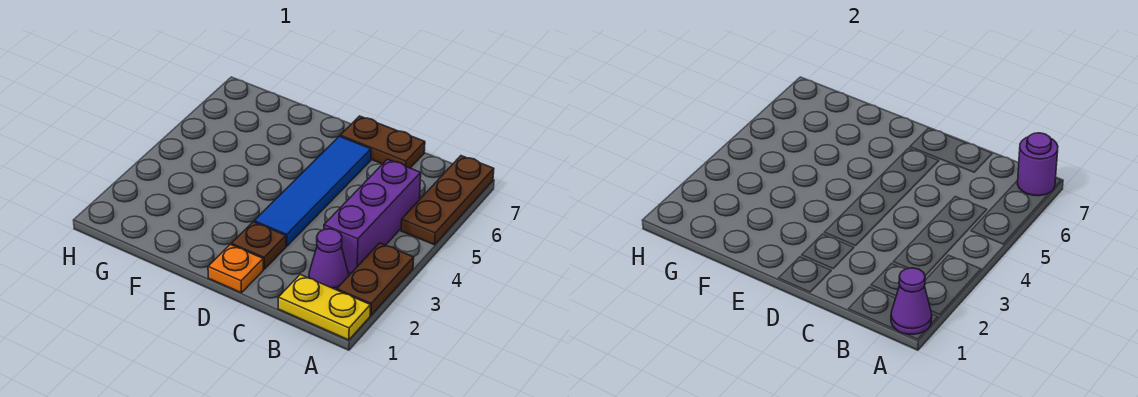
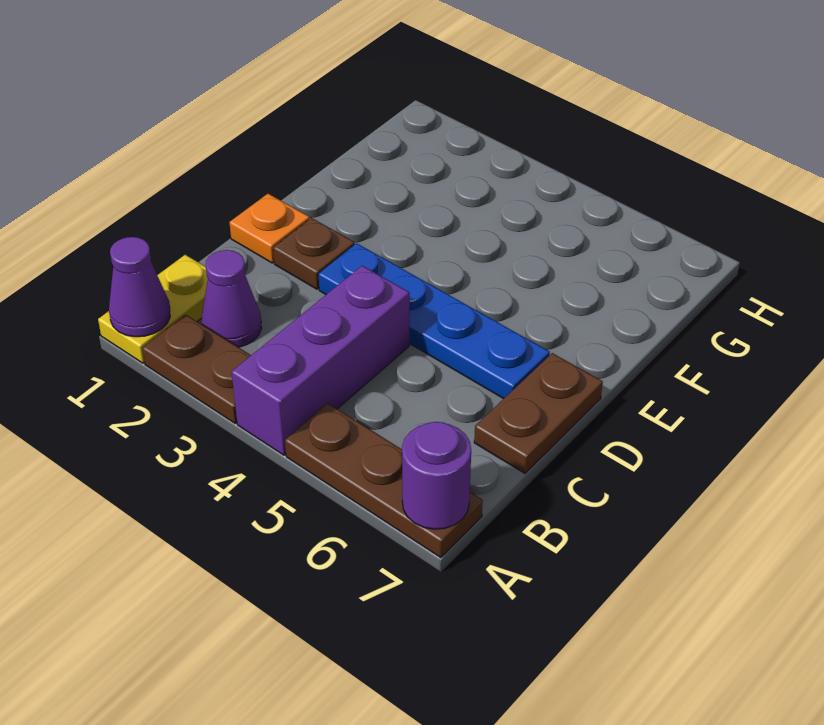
purple brick B3:B5 level 1 -> purple brick A4:C4 level 1
blue tile D3:D6 level 1 -> blue plate D3:D6 level 1

